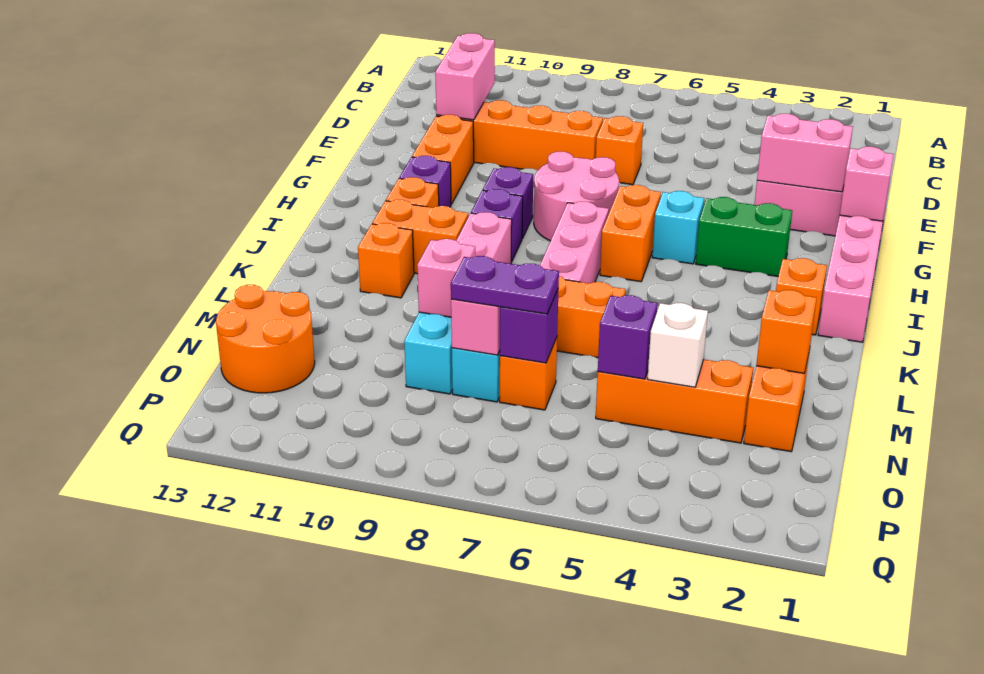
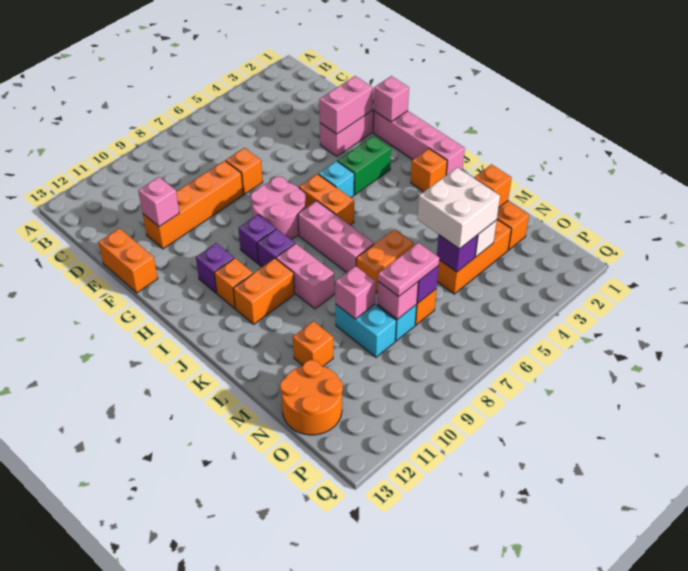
pink brick D11:E11 level 2 -> pink brick E11 level 2
orange brick F11:G11 level 1 -> orange brick E13:F13 level 1
orange brick K11 level 1 -> orange brick M11 level 1
none -> white brick M4:N5 level 3
purple plate N7:N8 level 3 -> pink plate N7:N8 level 3

